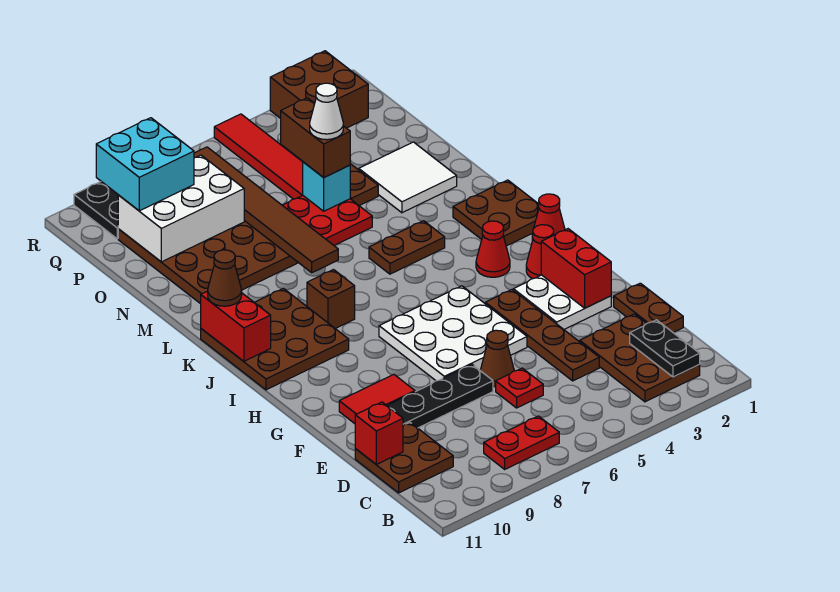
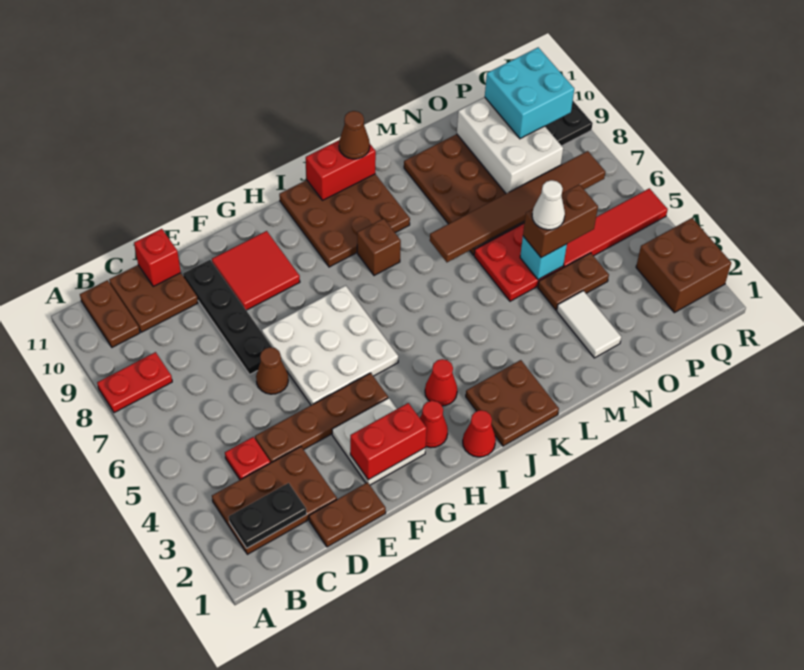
red plate B7:B8 level 1 -> red plate A8:B8 level 1
red plate D6 level 1 -> red plate C4 level 1
red tile F9:F10 level 1 -> red tile F9:G10 level 1
brown plate K4:K5 level 1 -> brown plate B10:B11 level 1
white tile M2:N3 level 1 -> white tile N2:N3 level 1

